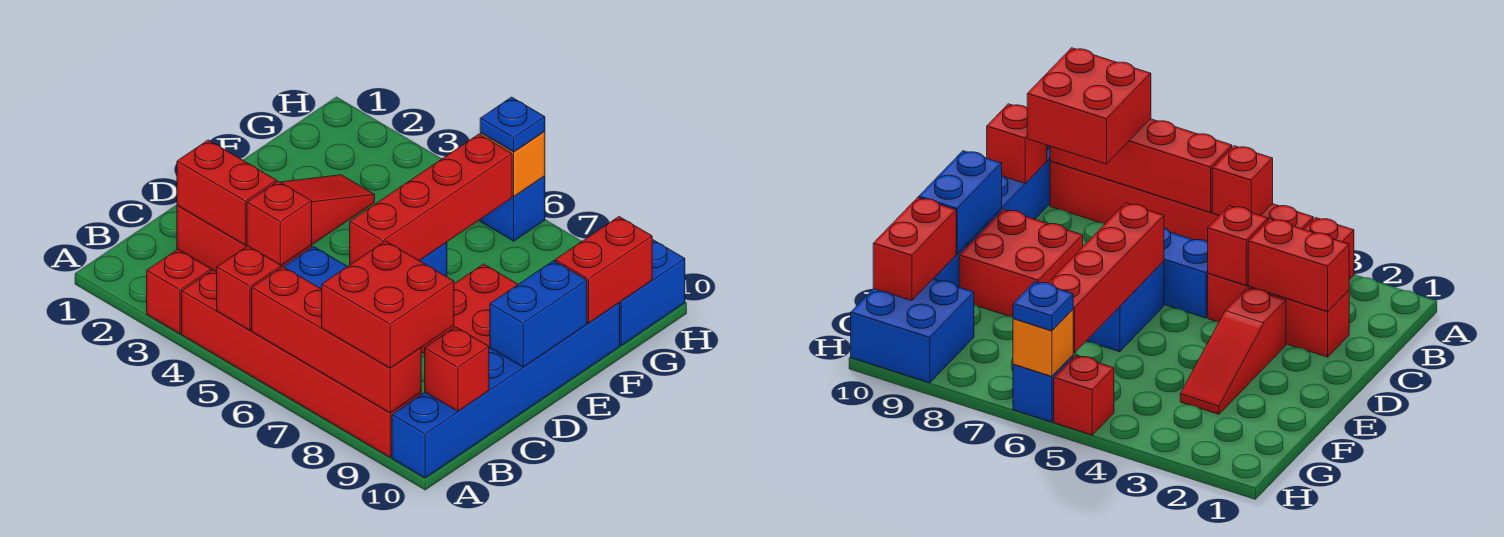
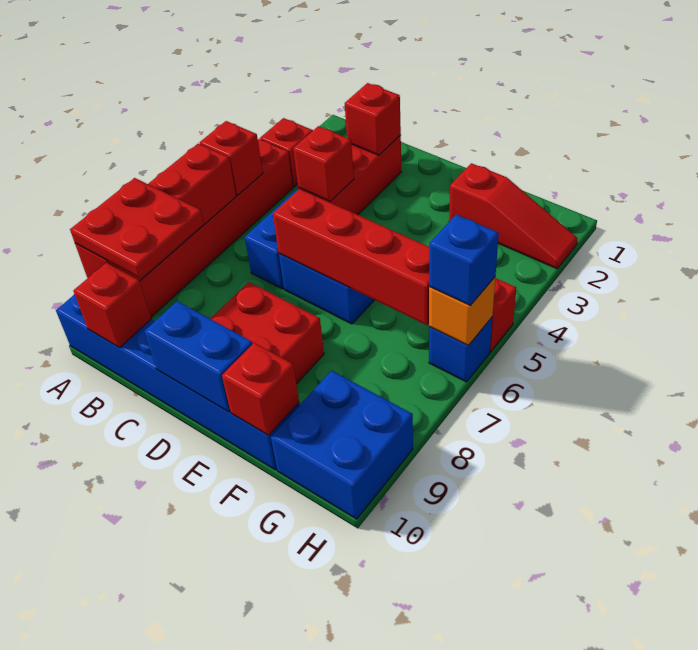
red brick A8:B9 level 3 -> red plate A8:B9 level 3
red brick C2:C3 level 2 -> red brick C2 level 2
red slope D3:F3 level 1 top D -> red slope F2:H2 level 1 top F
red brick F10:G10 level 2 -> red brick F10 level 2
blue plate H6 level 3 -> blue brick H6 level 3

